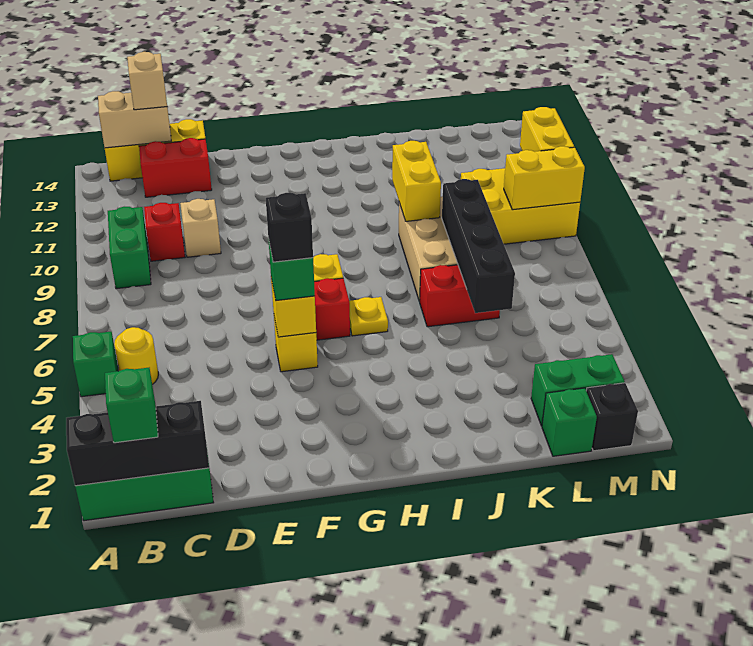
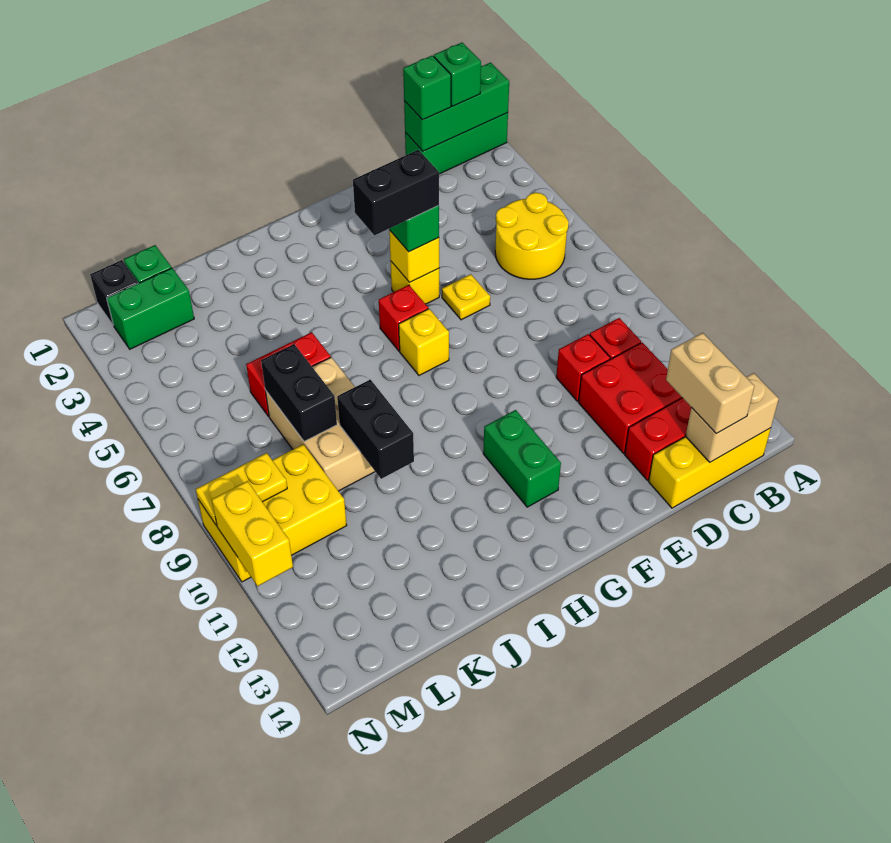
black brick A1:C1 level 2 -> green brick A1:C1 level 2
green brick A5 level 1 -> green brick C1 level 3
yellow round brick B5 level 1 -> yellow round brick B5:C6 level 1
green brick B9:B10 level 1 -> green brick G11:G12 level 1
none -> red brick C11:D12 level 1
tan brick C14 level 3 -> tan brick C13:C14 level 3
tan brick D10 level 1 -> red brick D10 level 1
black brick F5 level 4 -> black brick F5:G5 level 4
yellow plate H6 level 1 -> yellow plate E6 level 1
yellow brick J9:J10 level 2 -> black brick J9:J10 level 2
black brick K5:K8 level 2 -> black brick K7:K8 level 2
yellow brick M9:N9 level 2 -> yellow plate M9:N9 level 2

